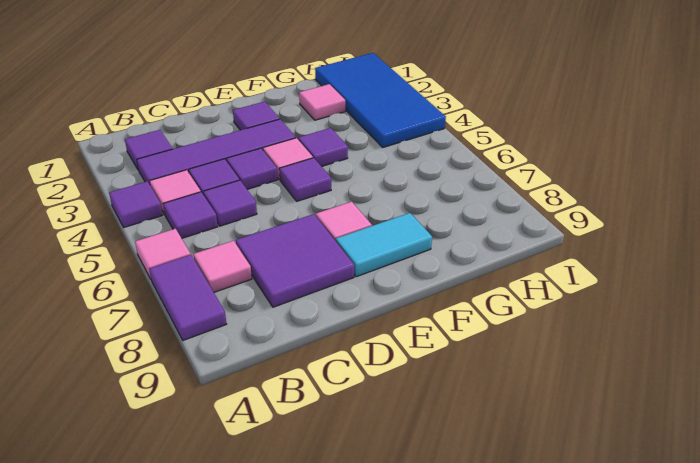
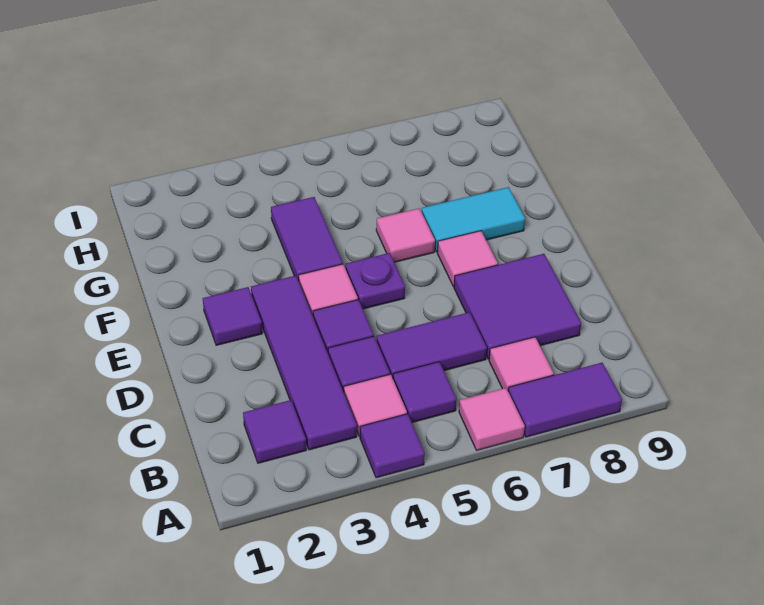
purple tile C5 level 1 -> purple tile C5:C6 level 1
purple tile E5 level 1 -> purple plate E5 level 1
cyan tile E8:F8 level 1 -> cyan tile F7:F8 level 1
purple tile F4 level 1 -> purple tile F4:G4 level 1
pink tile G2 level 1 -> pink tile F6 level 1
blue tile H1:I4 level 1 -> none

